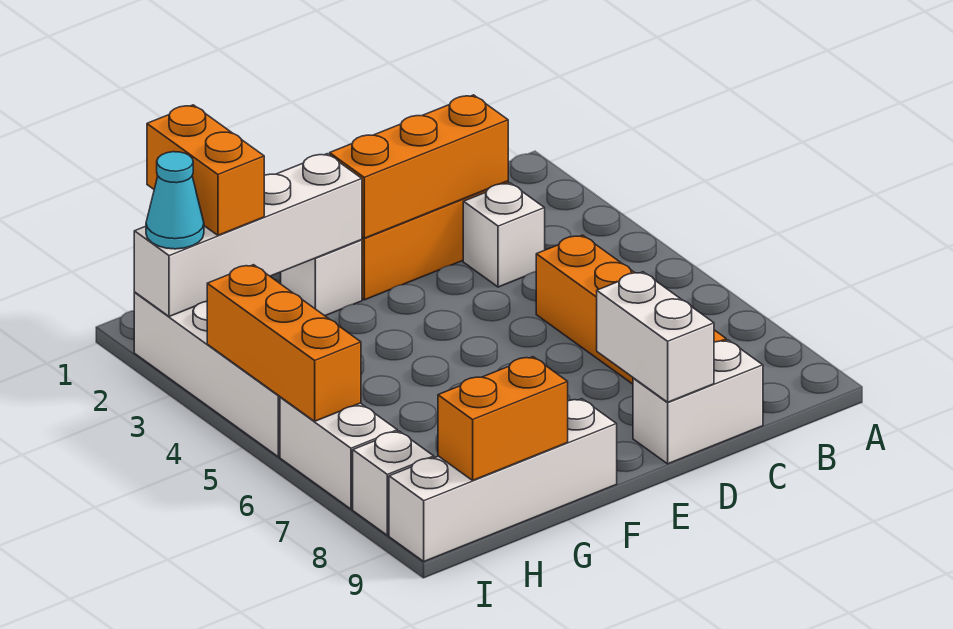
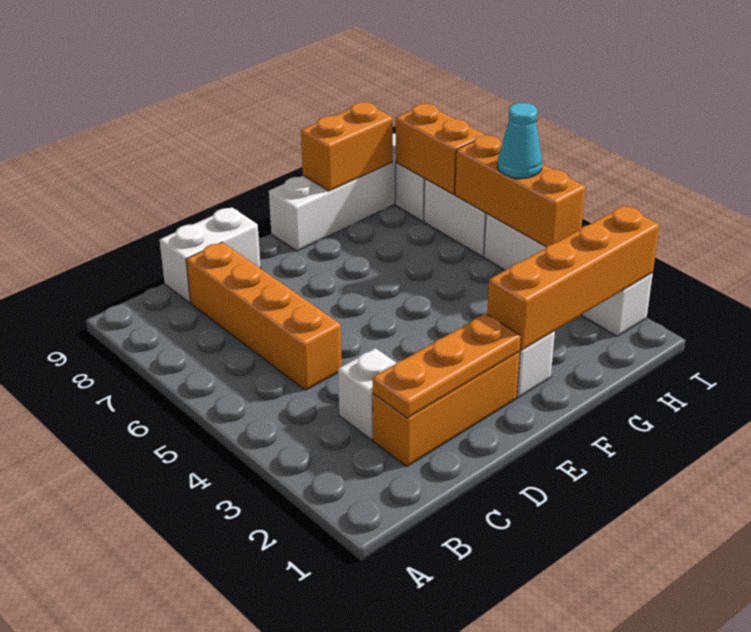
orange brick C2:E2 level 2 -> orange plate C2:E2 level 2
white brick D8:D9 level 2 -> none
white brick F2:I2 level 2 -> orange brick F2:I2 level 2
orange brick H1:H2 level 3 -> orange brick I7:I8 level 2
cyan cone I2 level 3 -> cyan cone I5 level 3

